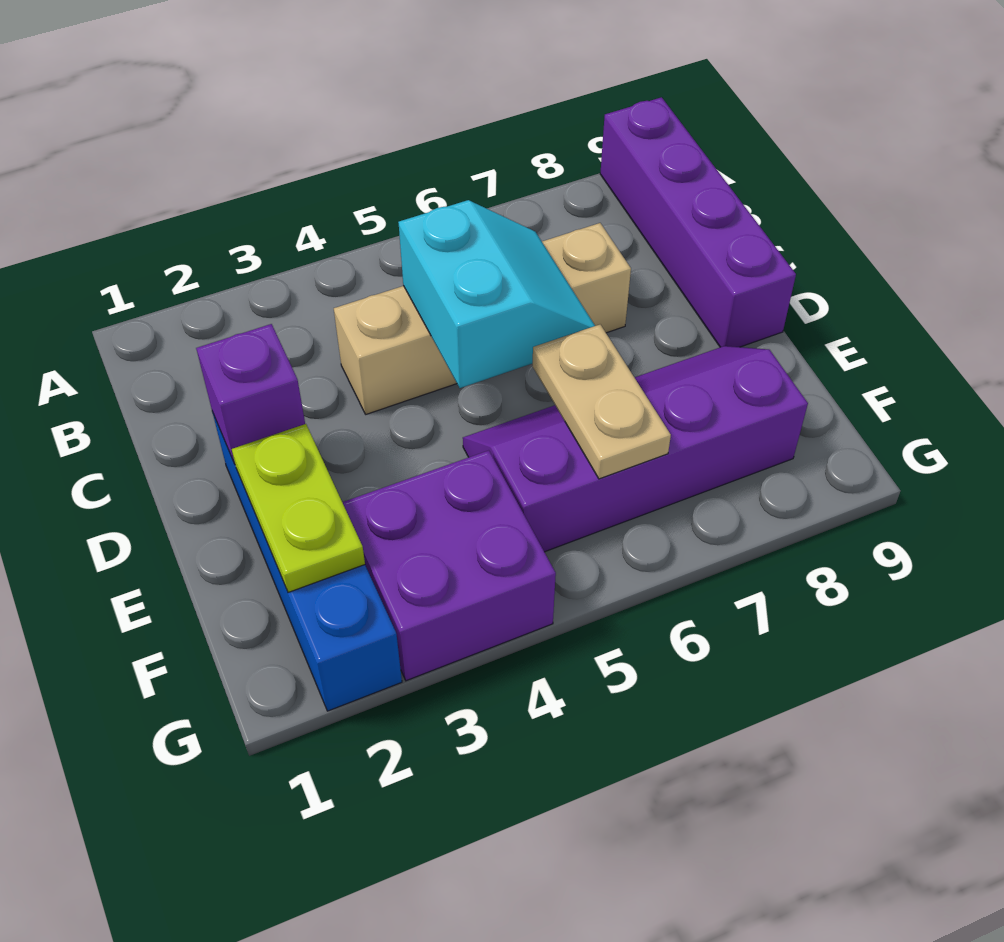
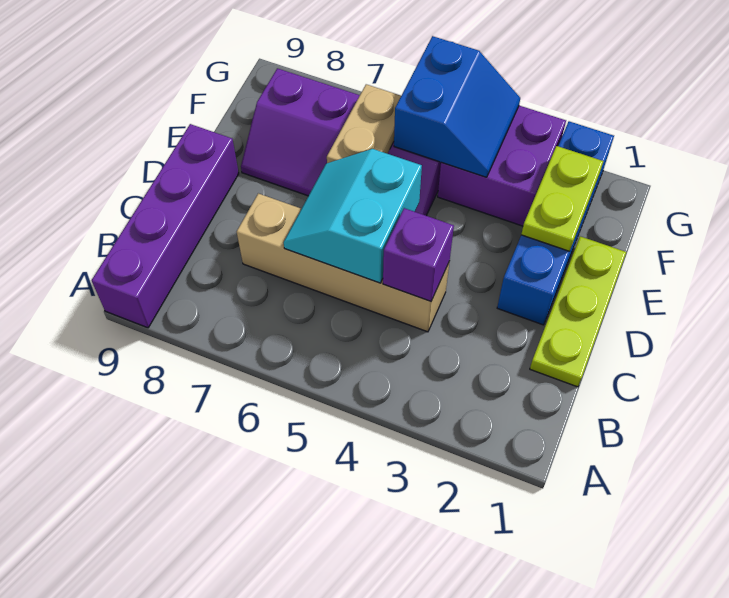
none -> lime plate C1:E1 level 1
purple brick D2 level 2 -> purple brick C4 level 2
none -> blue slope F4:G5 level 2 top 5

